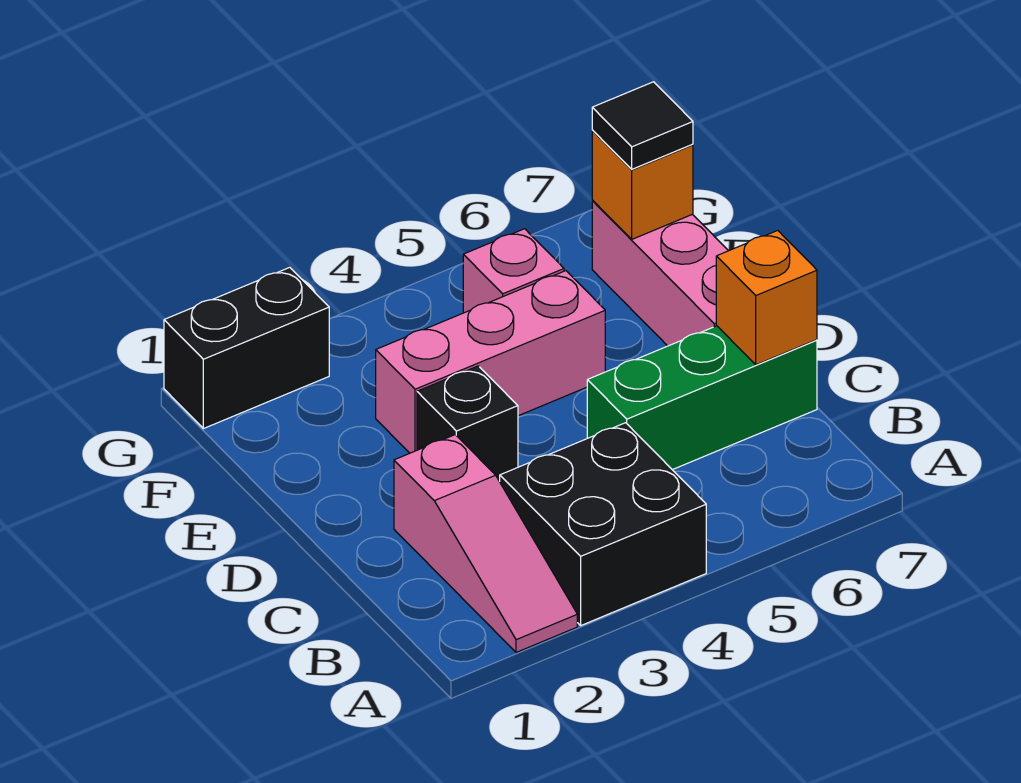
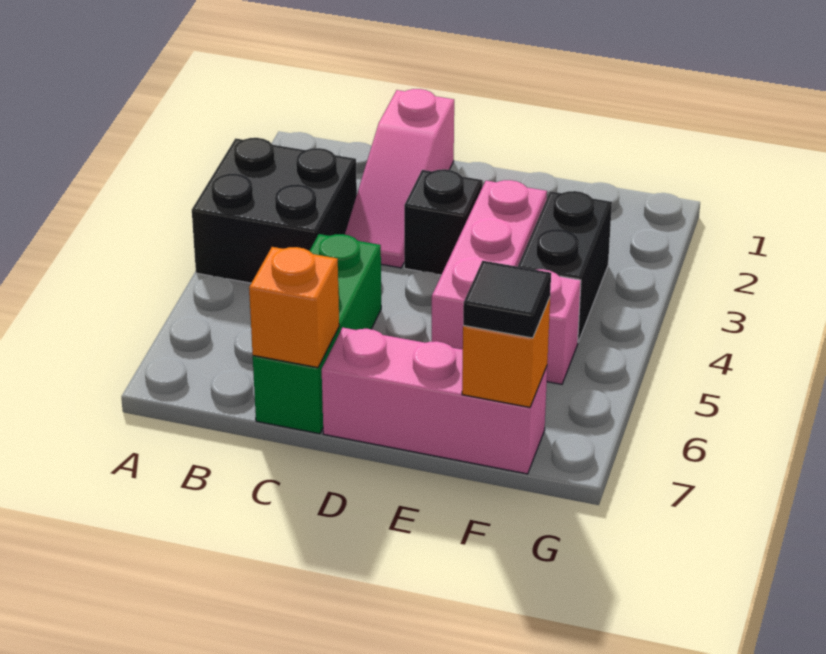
pink slope A2:C2 level 1 top C -> pink slope C1:C3 level 1 top 1
black brick G1:G2 level 1 -> black brick F3:F4 level 1

